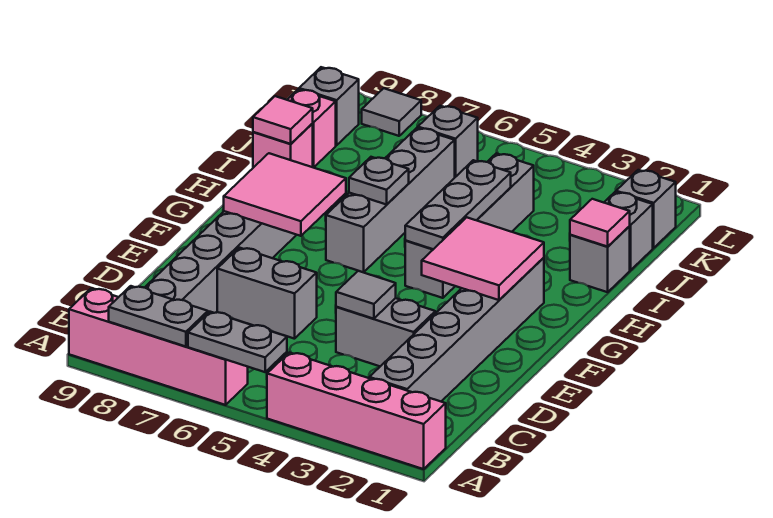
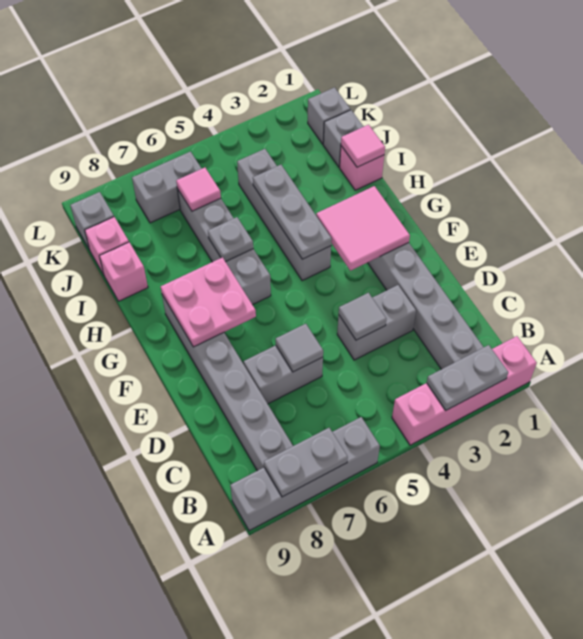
grey plate A5:A6 level 2 -> grey plate A2:A3 level 2
pink brick A6:A9 level 1 -> grey brick A6:A9 level 1
pink tile F7:G8 level 2 -> pink plate F7:G8 level 2
grey brick I1 level 1 -> pink brick I1 level 1
pink tile I9 level 2 -> pink tile J6 level 2
grey brick K6 level 1 -> grey brick K6:K7 level 1
grey tile L8 level 1 -> grey tile D6 level 2

